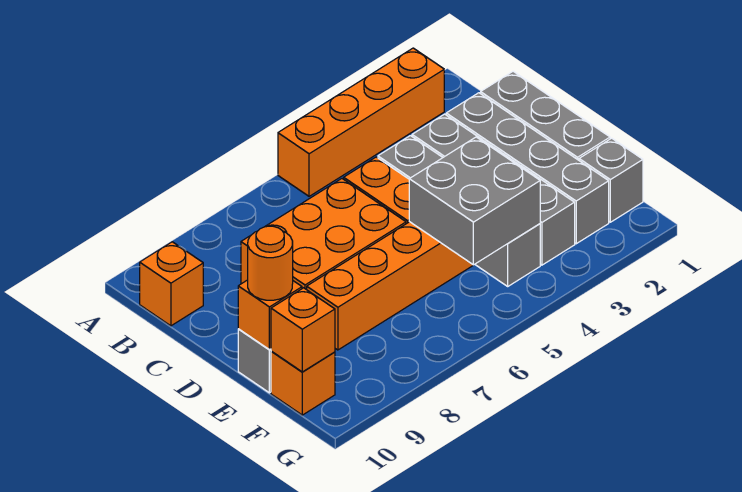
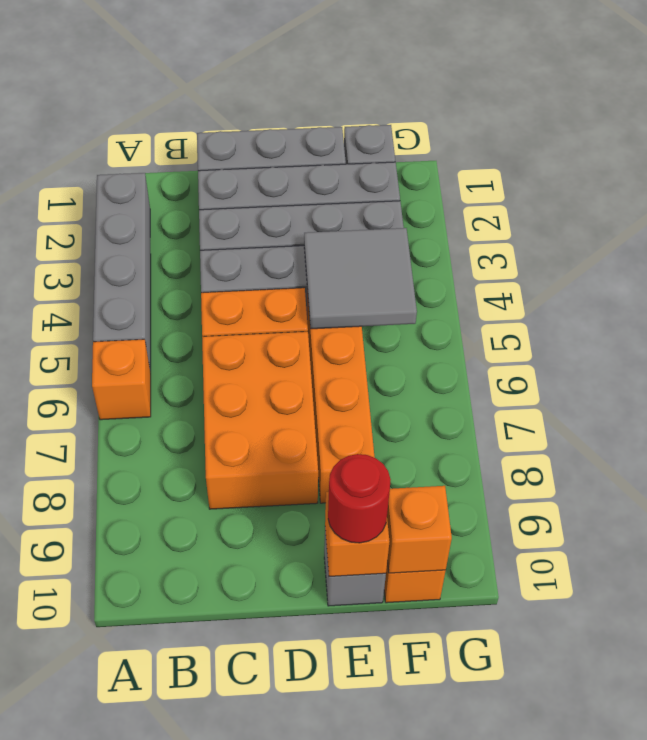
orange brick A2:A5 level 1 -> grey brick A2:A5 level 1
orange brick B10 level 1 -> orange brick A6 level 1
grey brick E4:F5 level 2 -> grey tile E4:F5 level 2
orange round brick E10 level 3 -> red round brick E10 level 3

